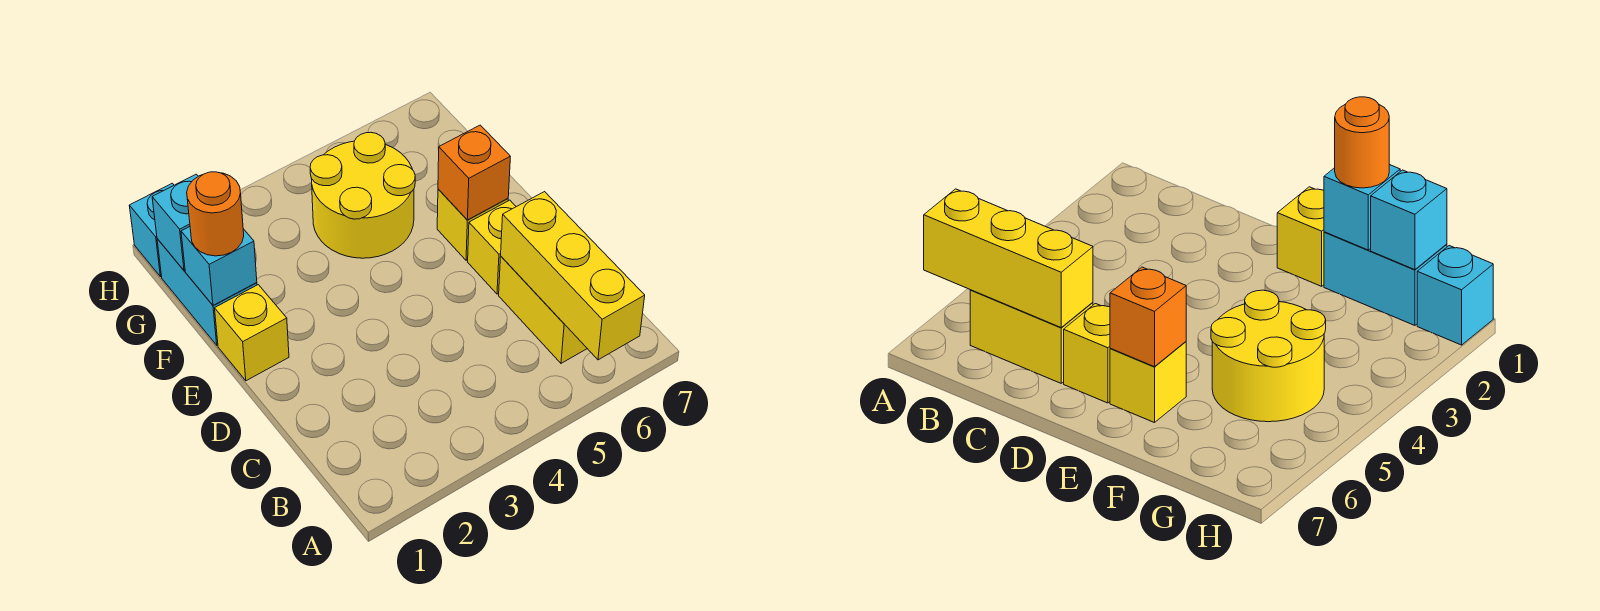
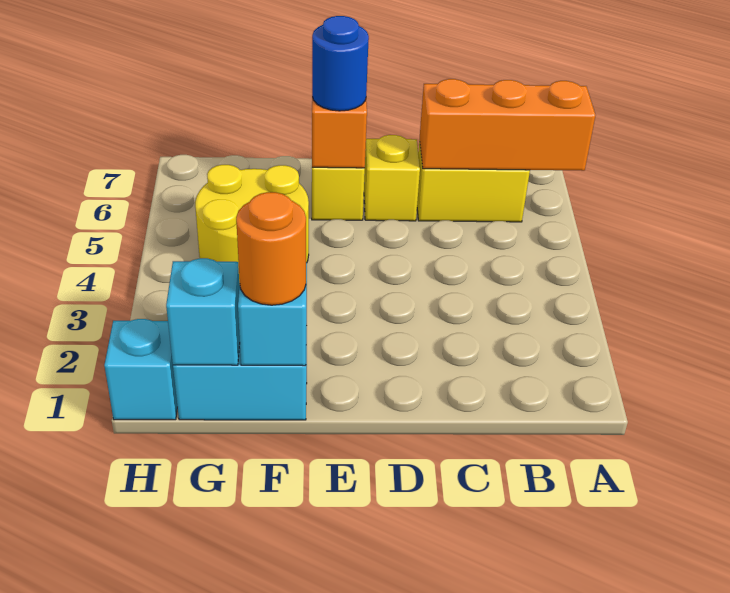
yellow brick A6:C6 level 2 -> orange brick A6:C6 level 2
yellow brick E1 level 1 -> none
none -> blue round brick E6 level 3

